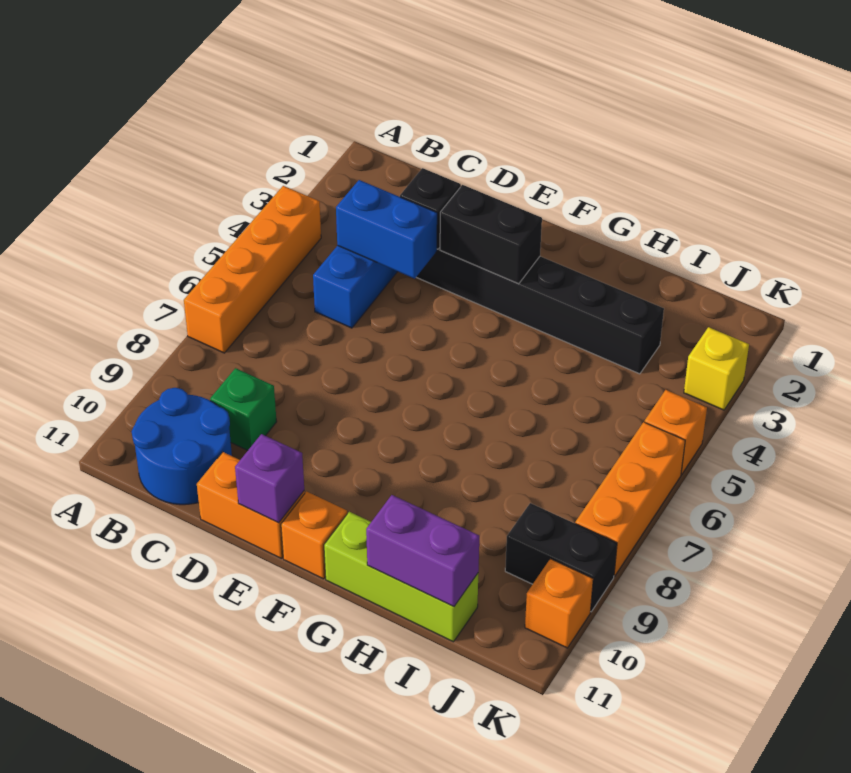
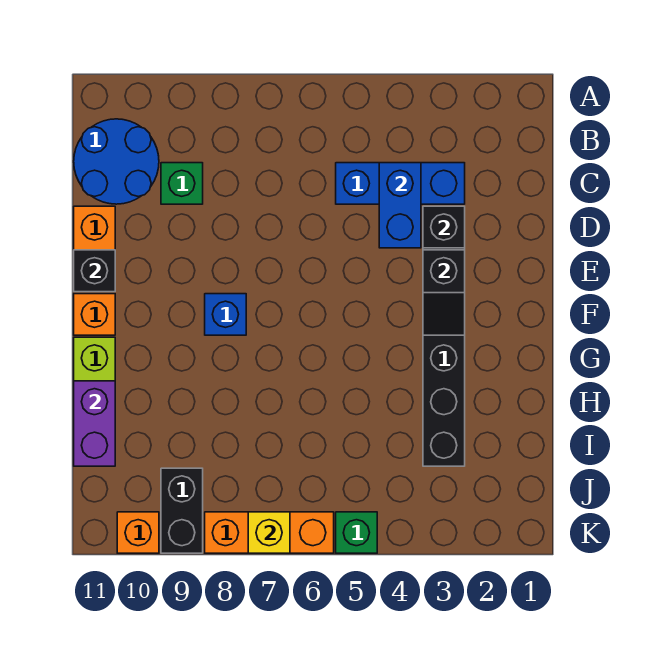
orange brick A4:A7 level 1 -> none
black brick E3:F3 level 2 -> black slope E3:F3 level 2 top E
purple brick E11 level 2 -> black brick E11 level 2
none -> blue brick F8 level 1
yellow brick K3 level 1 -> yellow brick K7 level 2
orange brick K5 level 1 -> green brick K5 level 1

